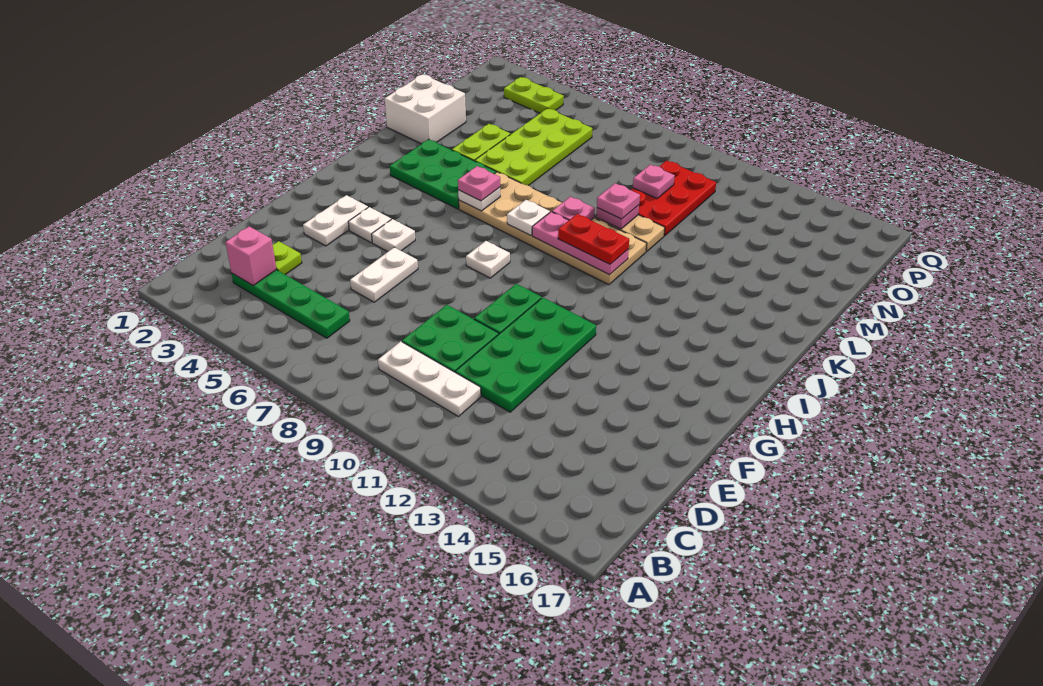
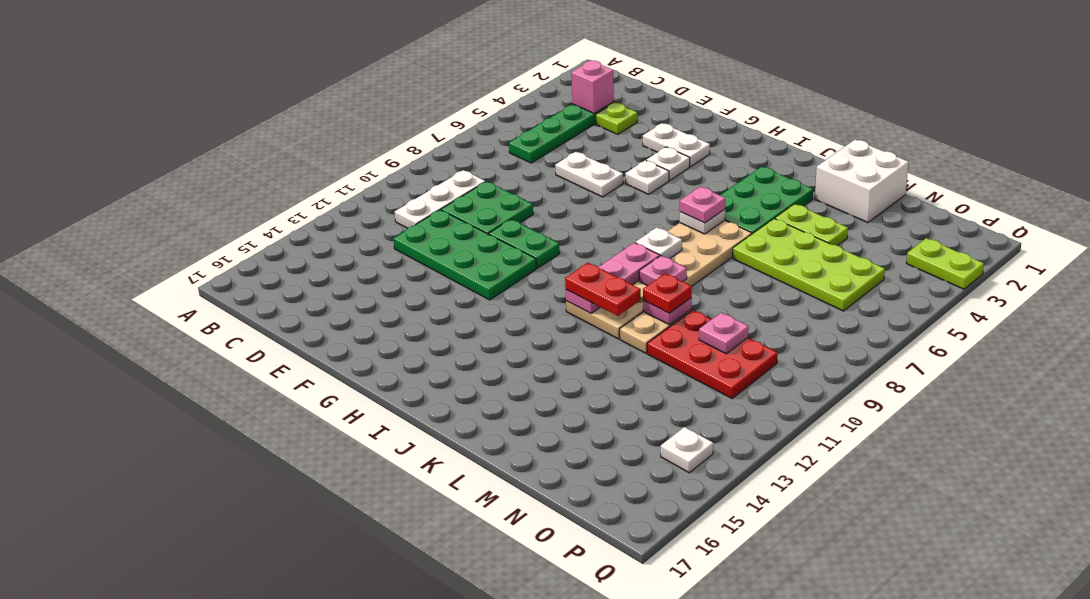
white plate H8 level 1 -> white plate P14 level 1
red plate J10:J11 level 3 -> red plate J11:K11 level 3
pink plate L10 level 3 -> red plate L10 level 3
lime plate P3:P4 level 1 -> lime plate P3:Q3 level 1

